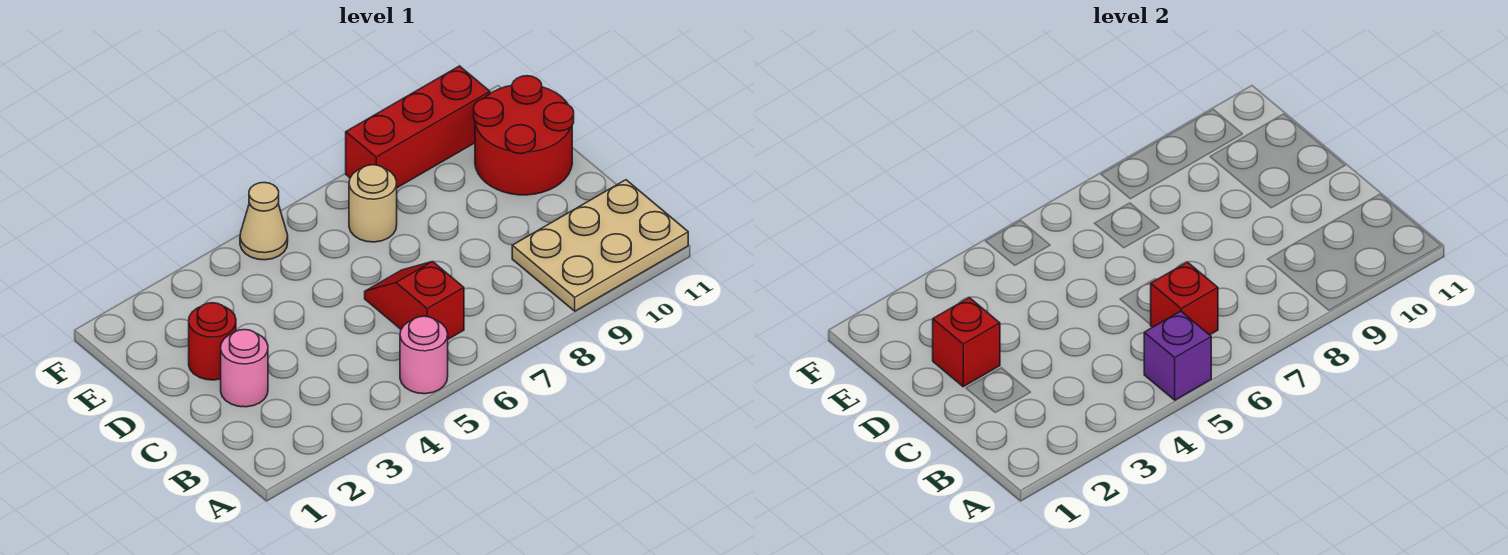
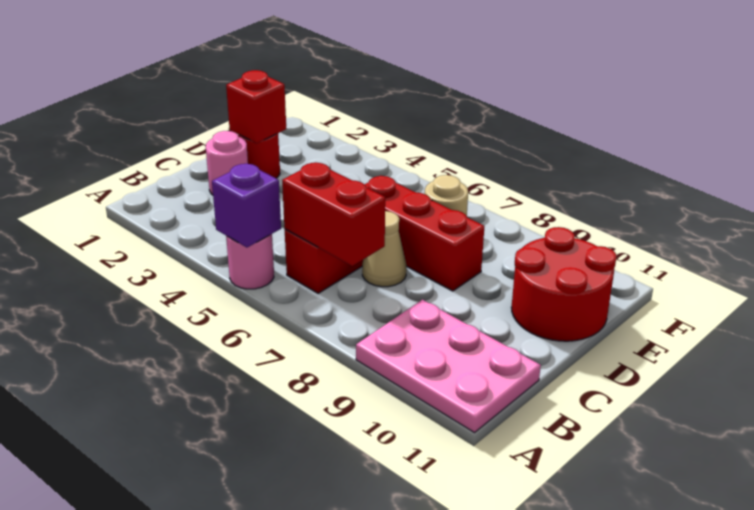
tan plate A9:B11 level 1 -> pink plate A9:B11 level 1
red brick B6 level 2 -> red brick B6:B7 level 2
tan cone F5 level 1 -> tan cone C7 level 1
red brick F8:F10 level 1 -> red brick D6:D8 level 1

